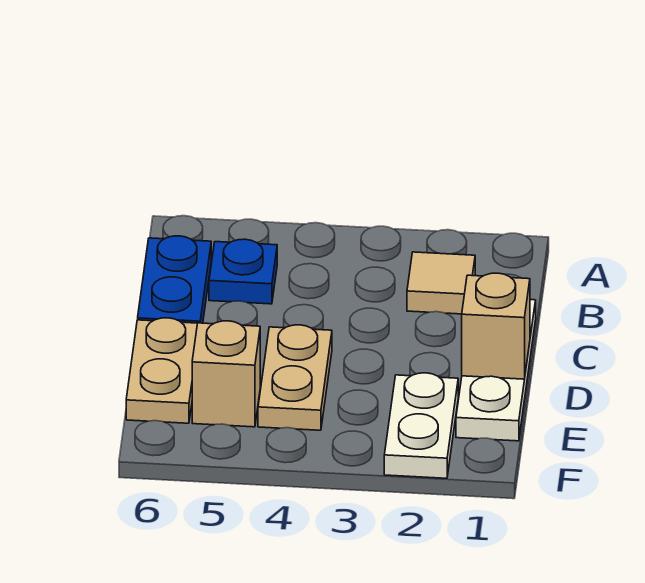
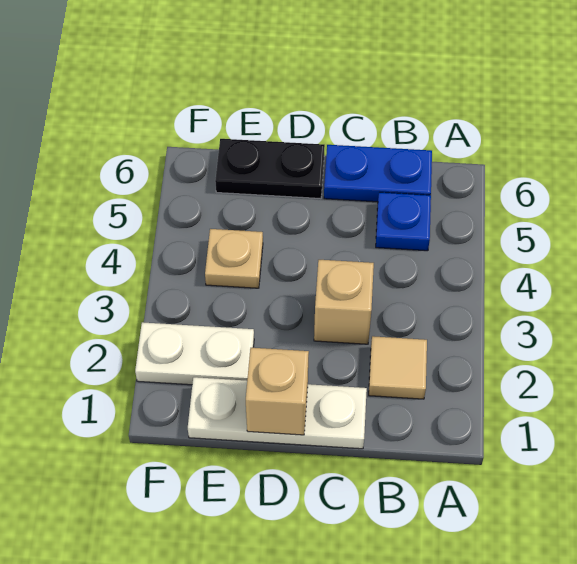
tan plate D4:E4 level 1 -> tan plate E4 level 1
tan plate D6:E6 level 1 -> black plate D6:E6 level 1
tan brick E5 level 1 -> tan brick C3 level 1

